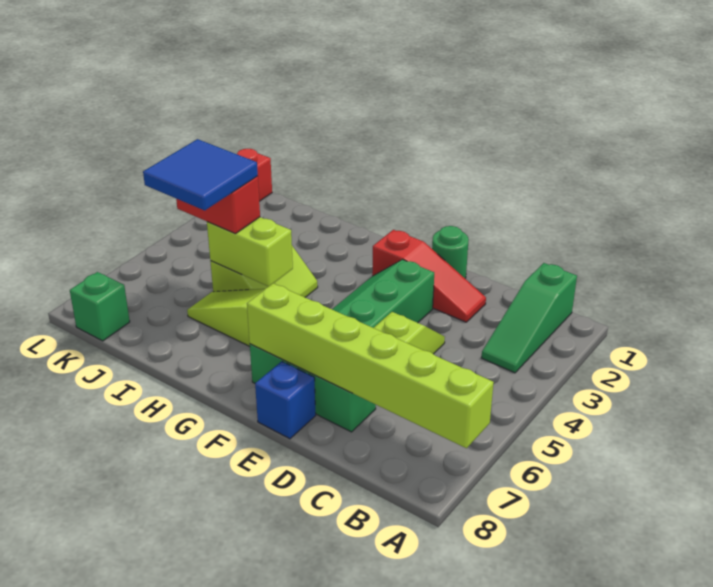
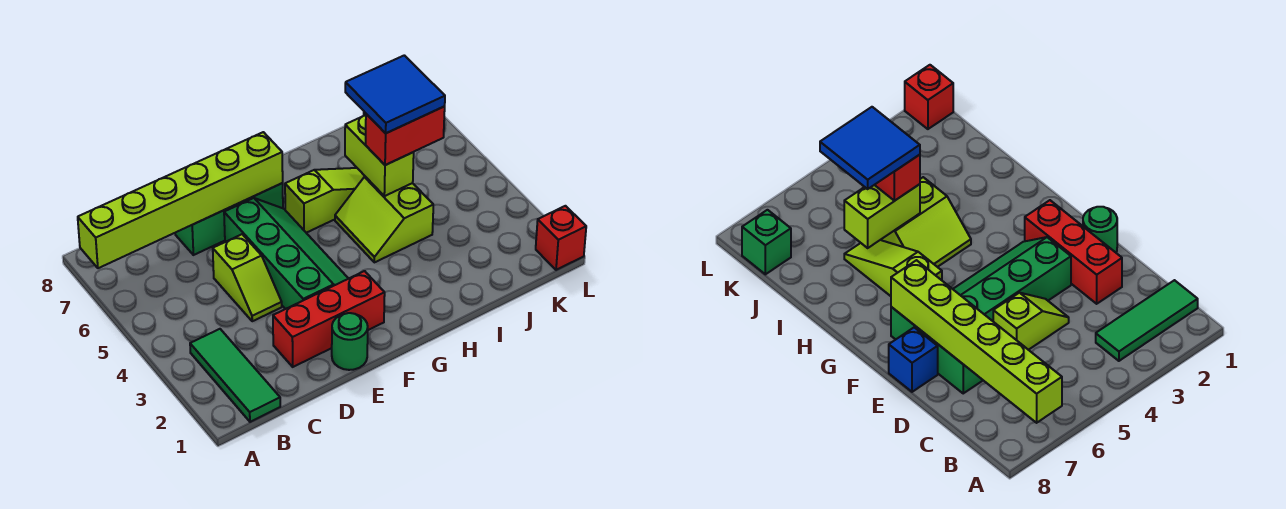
green slope B1:B3 level 1 top 1 -> green tile B1:B3 level 1
red slope D2:F2 level 1 top F -> red brick D2:F2 level 1
lime brick H5:I5 level 2 -> lime brick I5:I6 level 2

